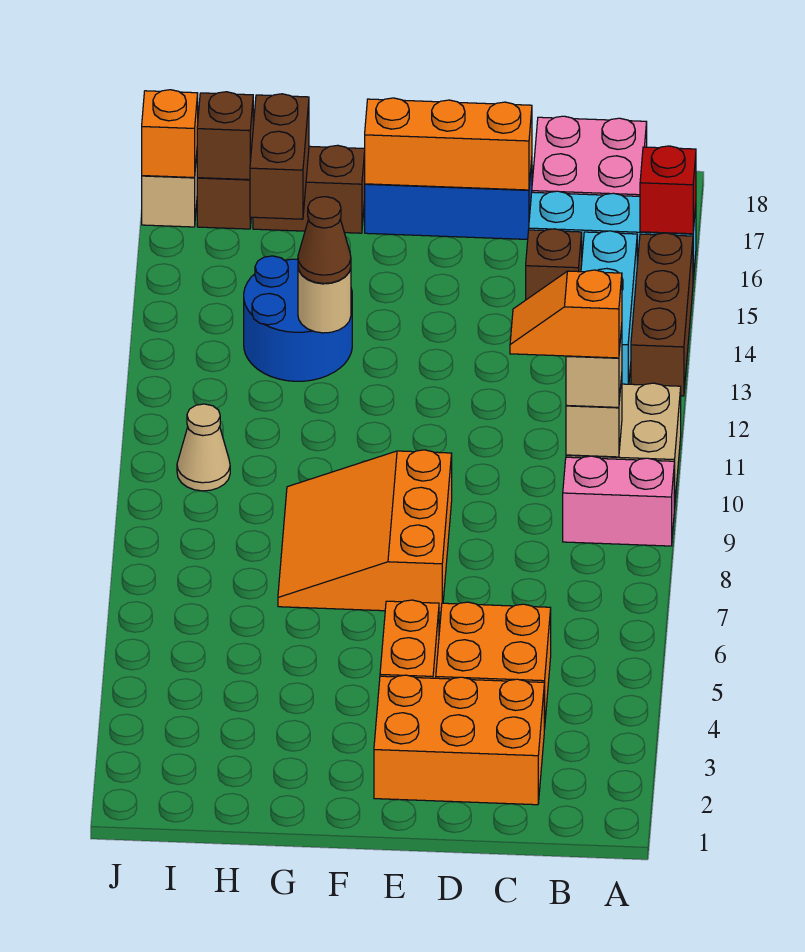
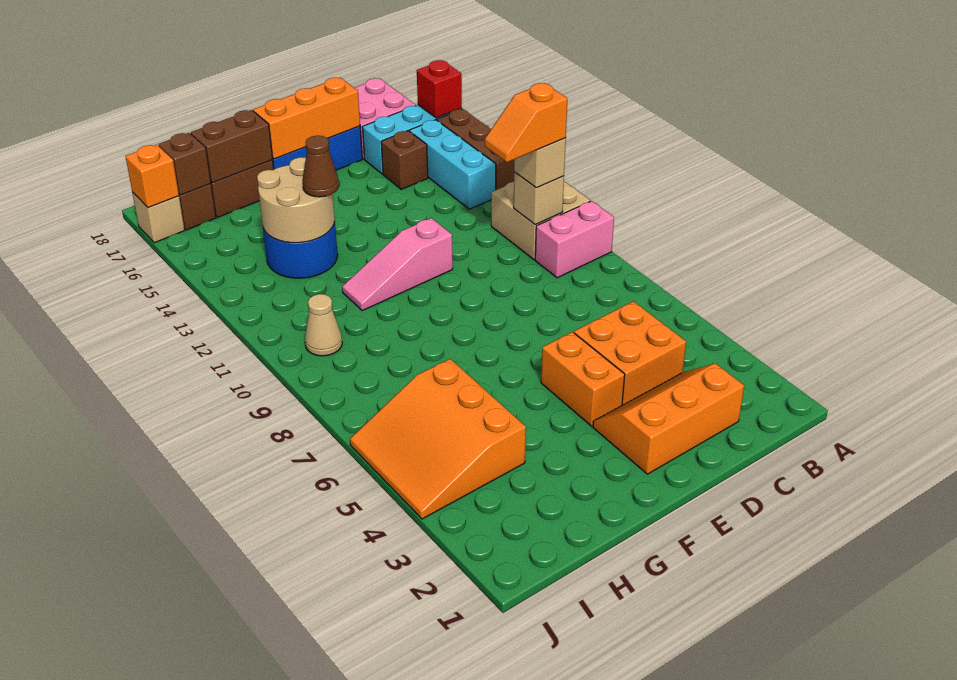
orange brick C2:E3 level 1 -> orange slope C2:E3 level 1 top 2
orange slope E7:G9 level 1 top E -> orange slope H4:J6 level 1 top H
none -> pink slope E11:G11 level 1 top E
tan round brick G13 level 2 -> tan round brick G13:H14 level 2
brown brick H16:H17 level 2 -> brown brick G17:H17 level 2

